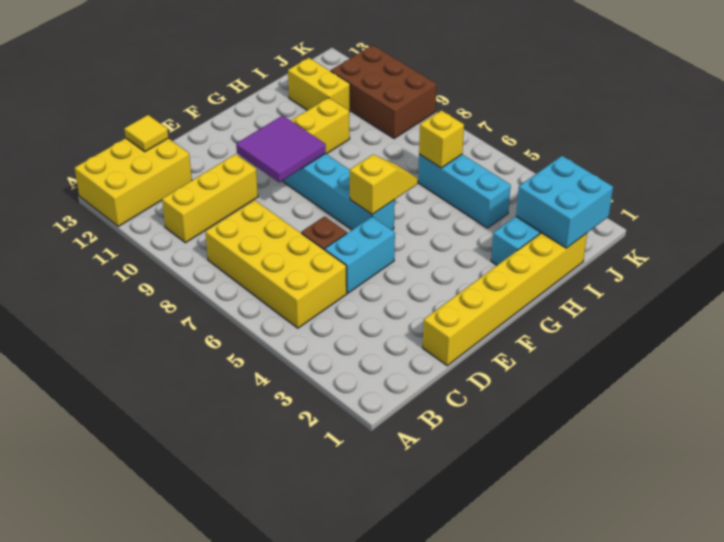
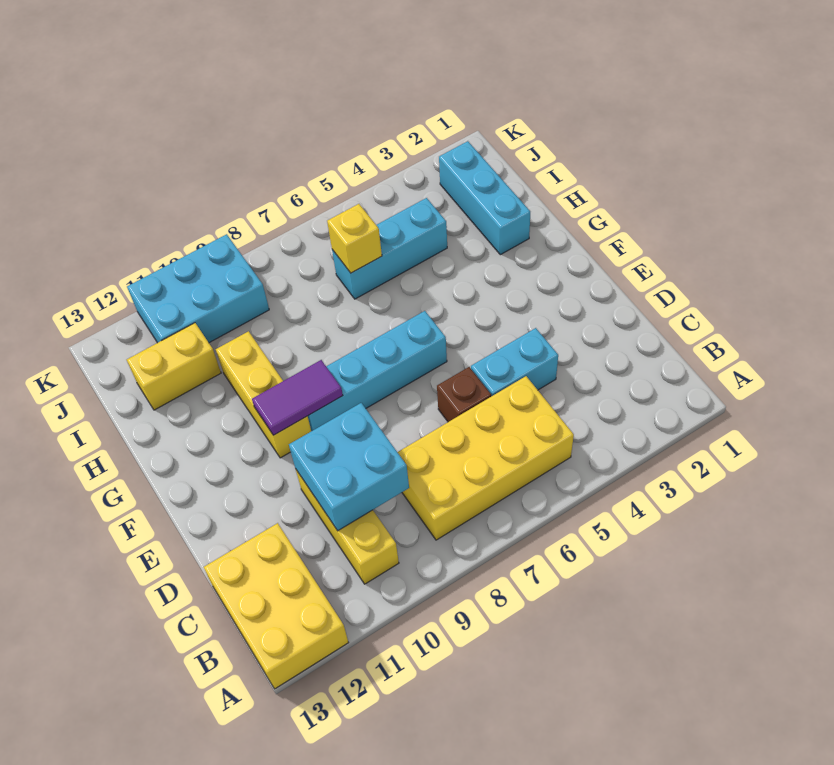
yellow tile C13 level 2 -> none
yellow brick D1:I1 level 1 -> none
cyan brick D5:E5 level 1 -> cyan brick D4:D5 level 1
purple tile E9:F10 level 2 -> purple tile F9:F10 level 2
yellow slope F6:G6 level 2 top F -> none
cyan brick I1:J2 level 2 -> cyan brick C9:D10 level 2
brown brick J9:K11 level 1 -> cyan brick J9:K11 level 1

